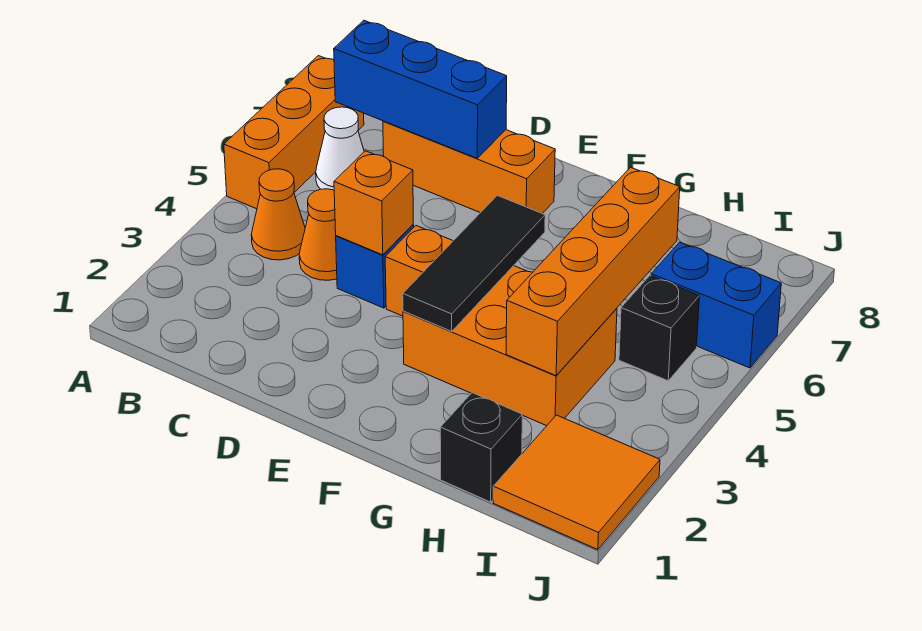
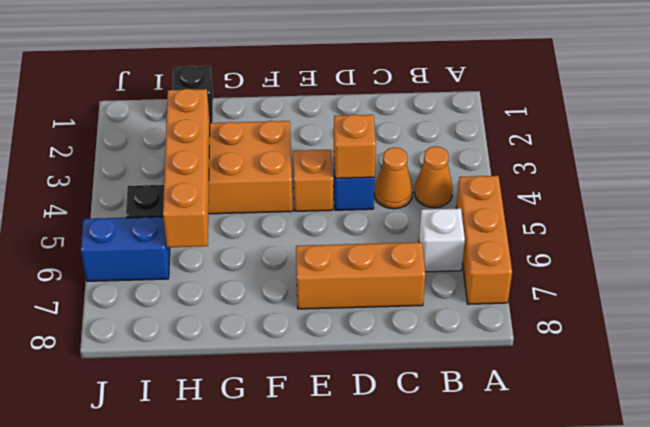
white cone B6 level 1 -> white brick B6 level 1
blue brick B7:D7 level 2 -> none
black tile F3:F5 level 2 -> none
orange tile I1:J2 level 1 -> none

